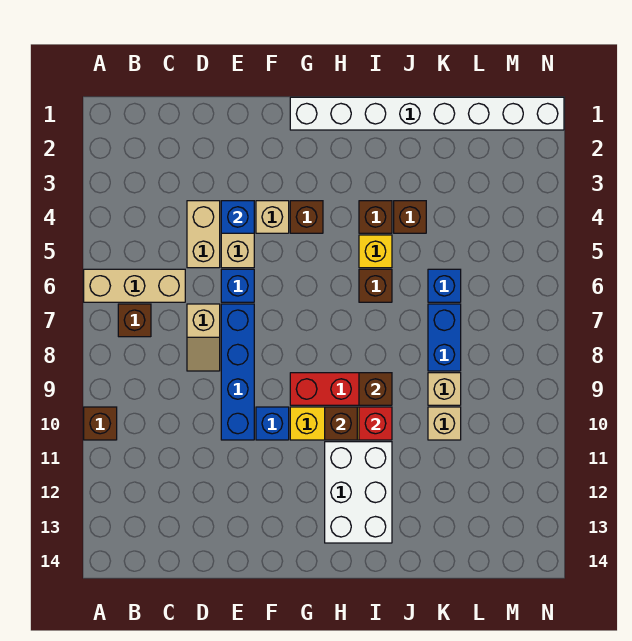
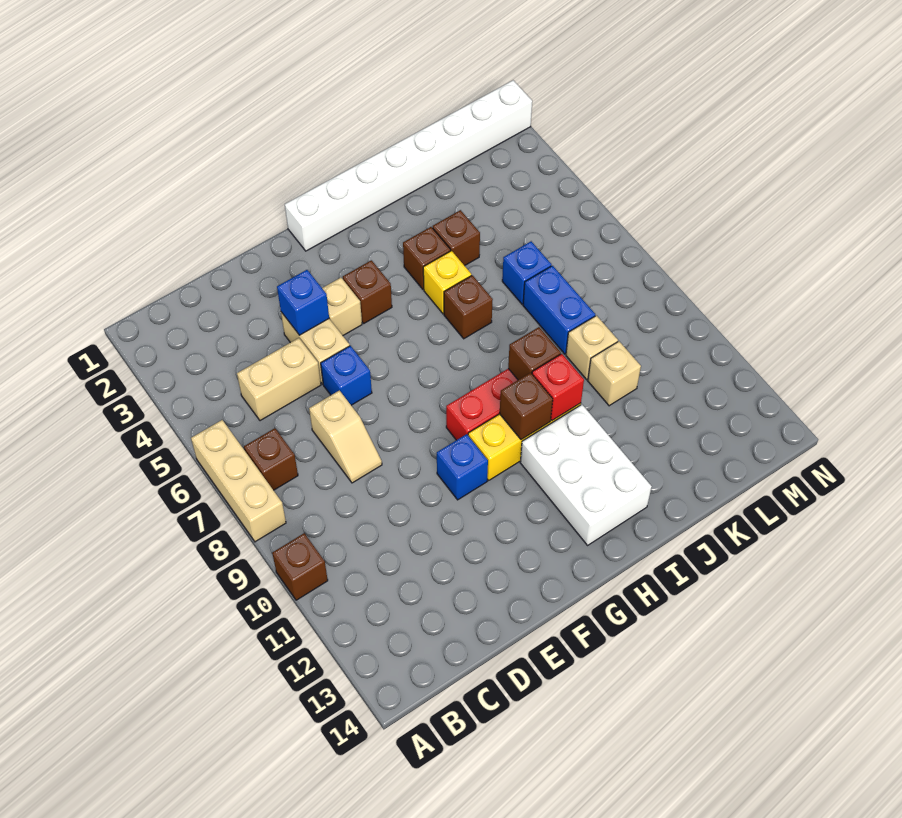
tan brick A6:C6 level 1 -> tan brick A6:A8 level 1
tan brick D4:D5 level 1 -> tan brick C5:D5 level 1
blue brick E7:E10 level 1 -> none

